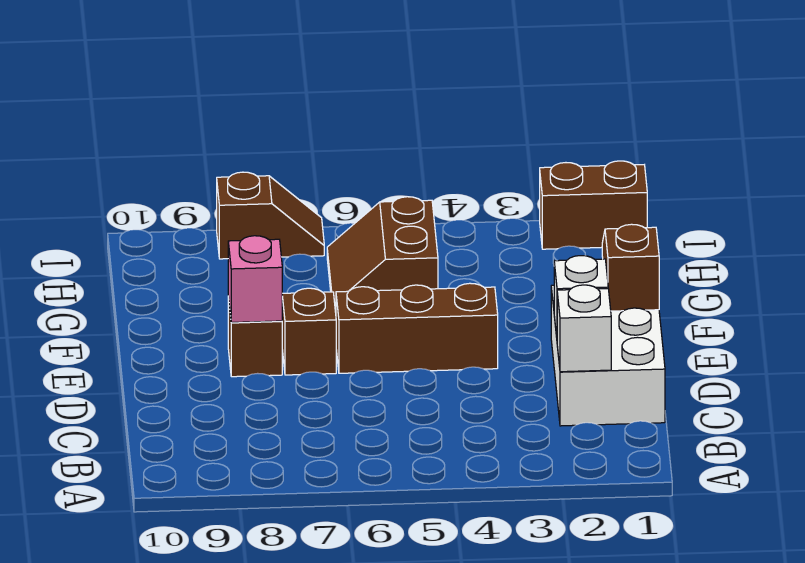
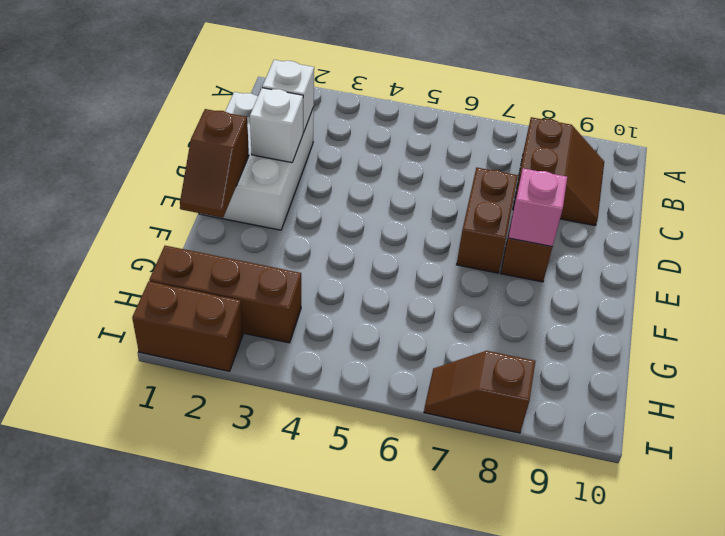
brown brick E4:E6 level 1 -> brown brick H1:H3 level 1
brown brick E7 level 1 -> brown brick D7:E7 level 1
brown slope G5:H6 level 1 top 5 -> brown slope B8:C9 level 1 top 8

